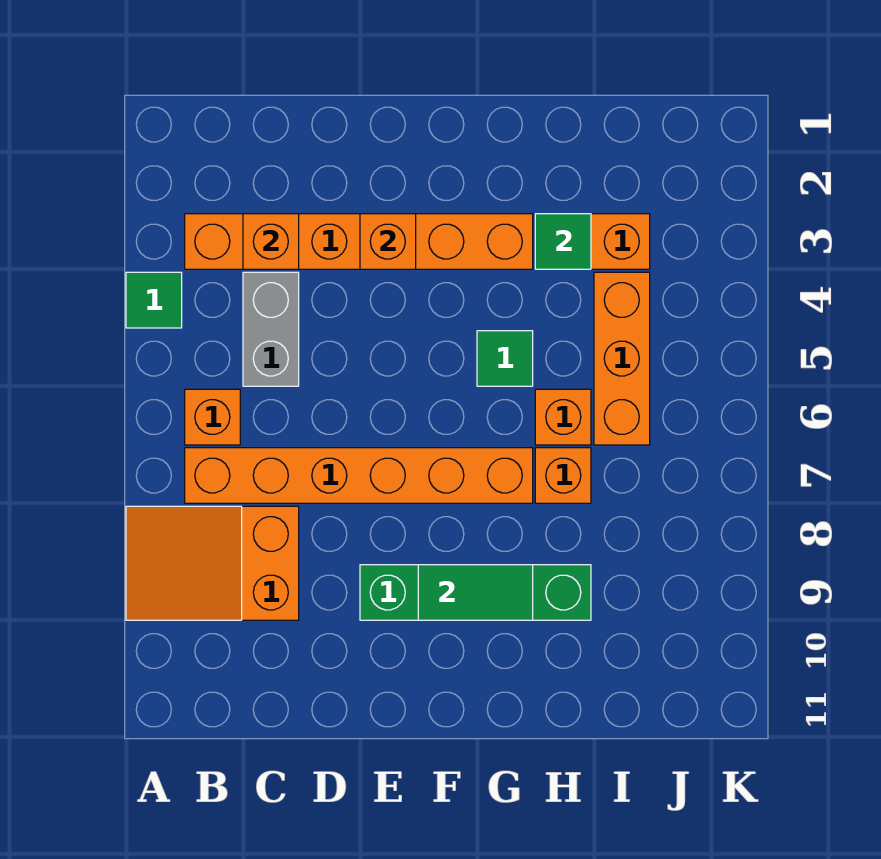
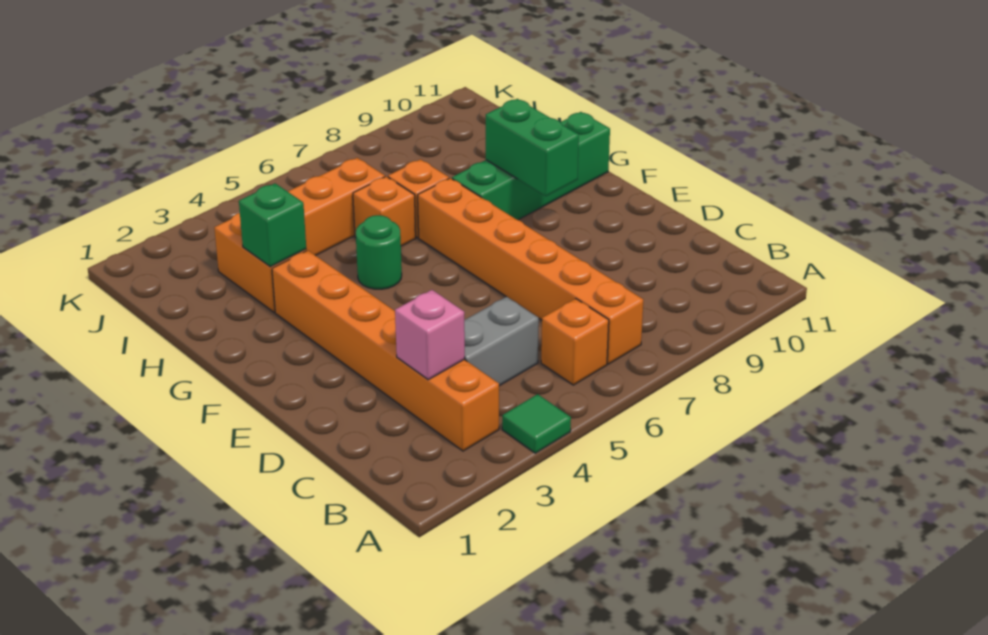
orange slope A8:C9 level 1 top C -> none
orange brick C3 level 2 -> pink brick C3 level 2
orange brick E3 level 2 -> none
green brick E9:H9 level 1 -> green brick G8:G11 level 1
green tile F9:G9 level 2 -> green brick F9:G9 level 2
green tile G5 level 1 -> green round brick G5 level 1
green tile H3 level 2 -> green brick H3 level 2

